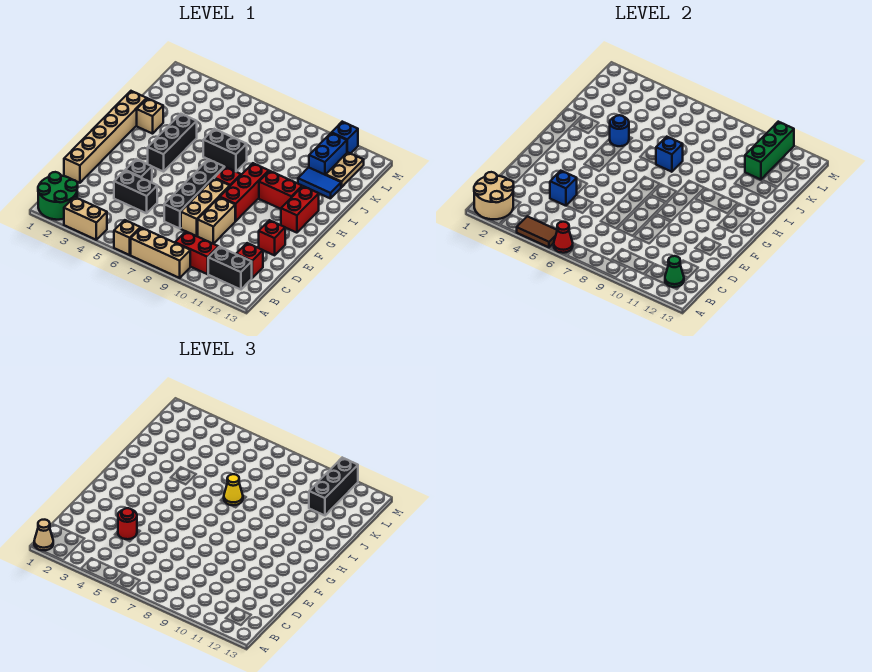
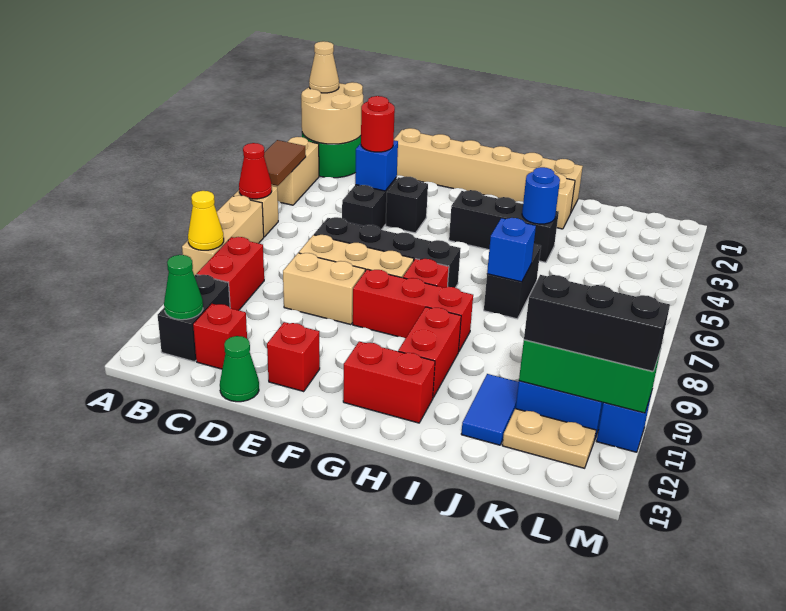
none -> green cone D13 level 1
yellow cone I7 level 3 -> yellow cone A9 level 2

